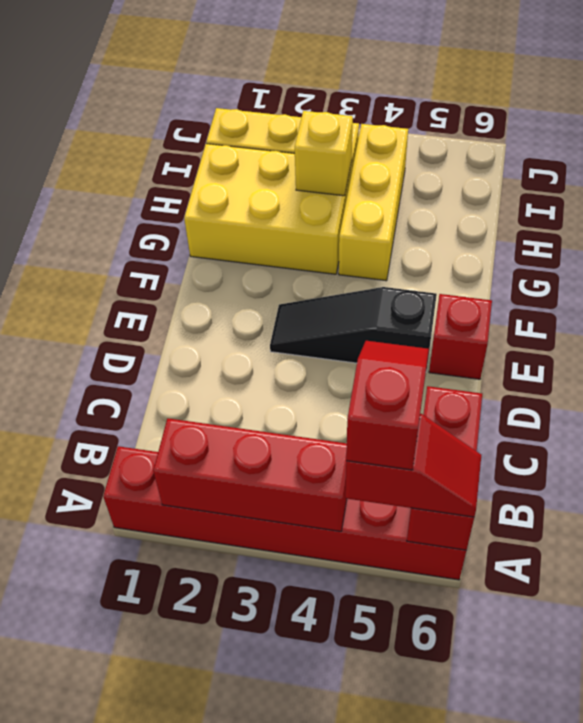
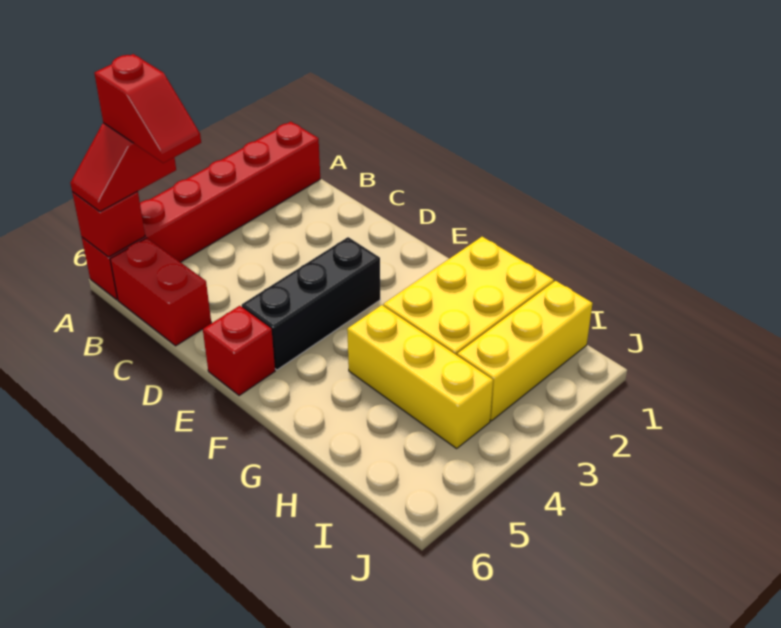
red brick A2:A4 level 2 -> none
black slope E3:E5 level 1 top 5 -> black brick E3:E5 level 1
yellow brick H3 level 2 -> none

